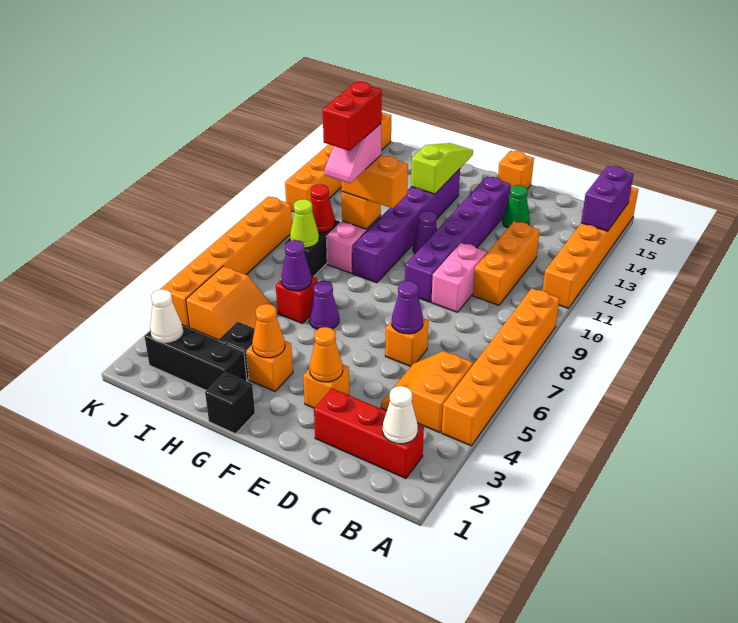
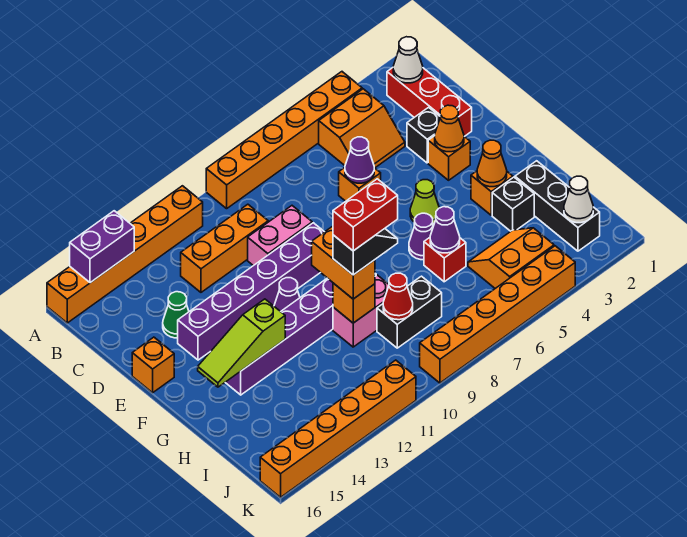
black brick G1 level 1 -> black brick D3 level 1
pink slope H9:H10 level 4 top 10 -> black slope H9:H10 level 4 top 10
lime cone I8 level 2 -> lime cone F5 level 1

